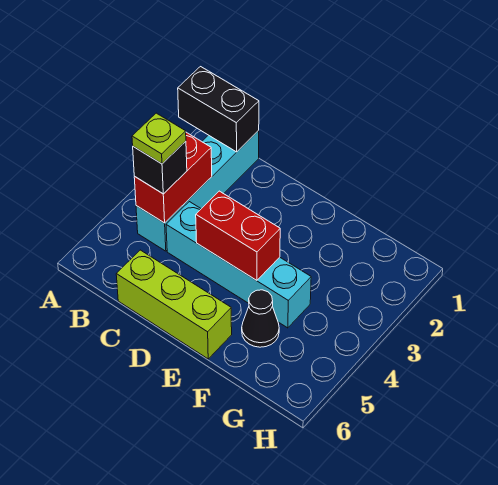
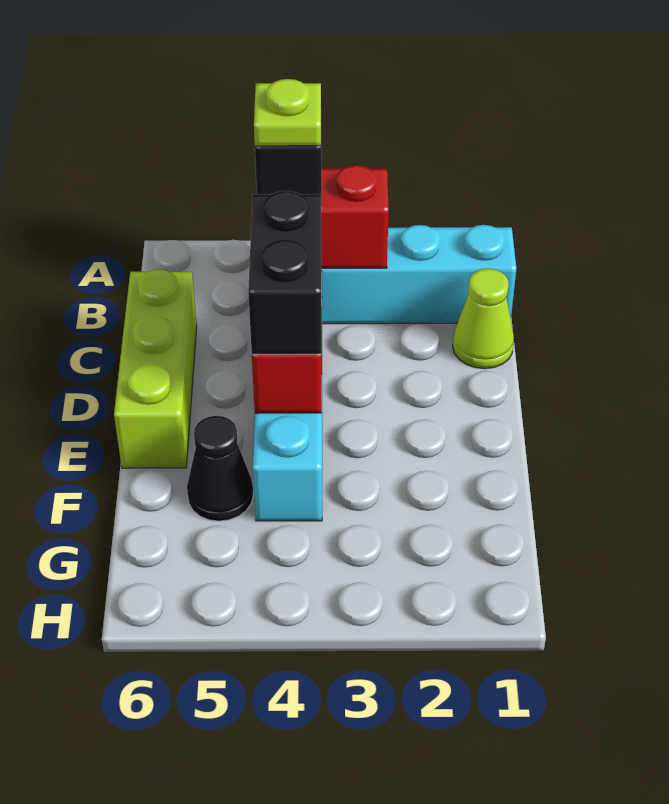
black brick A1:B1 level 2 -> black brick D4:E4 level 3
none -> lime cone C1 level 1

